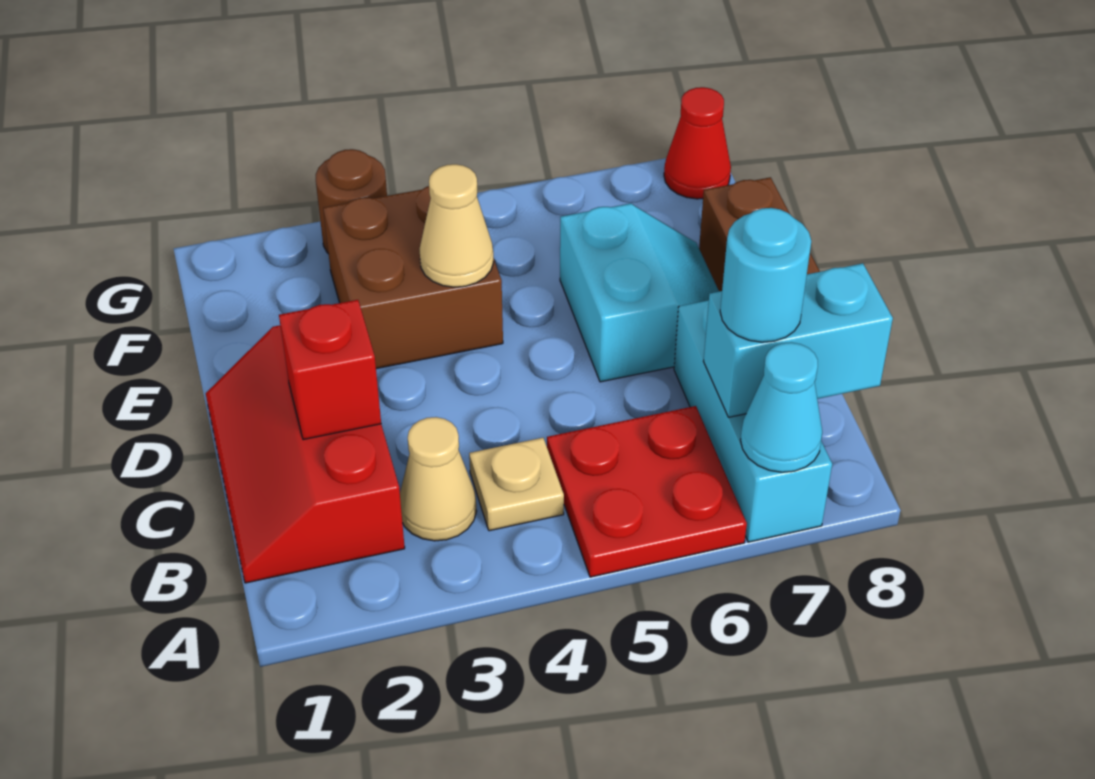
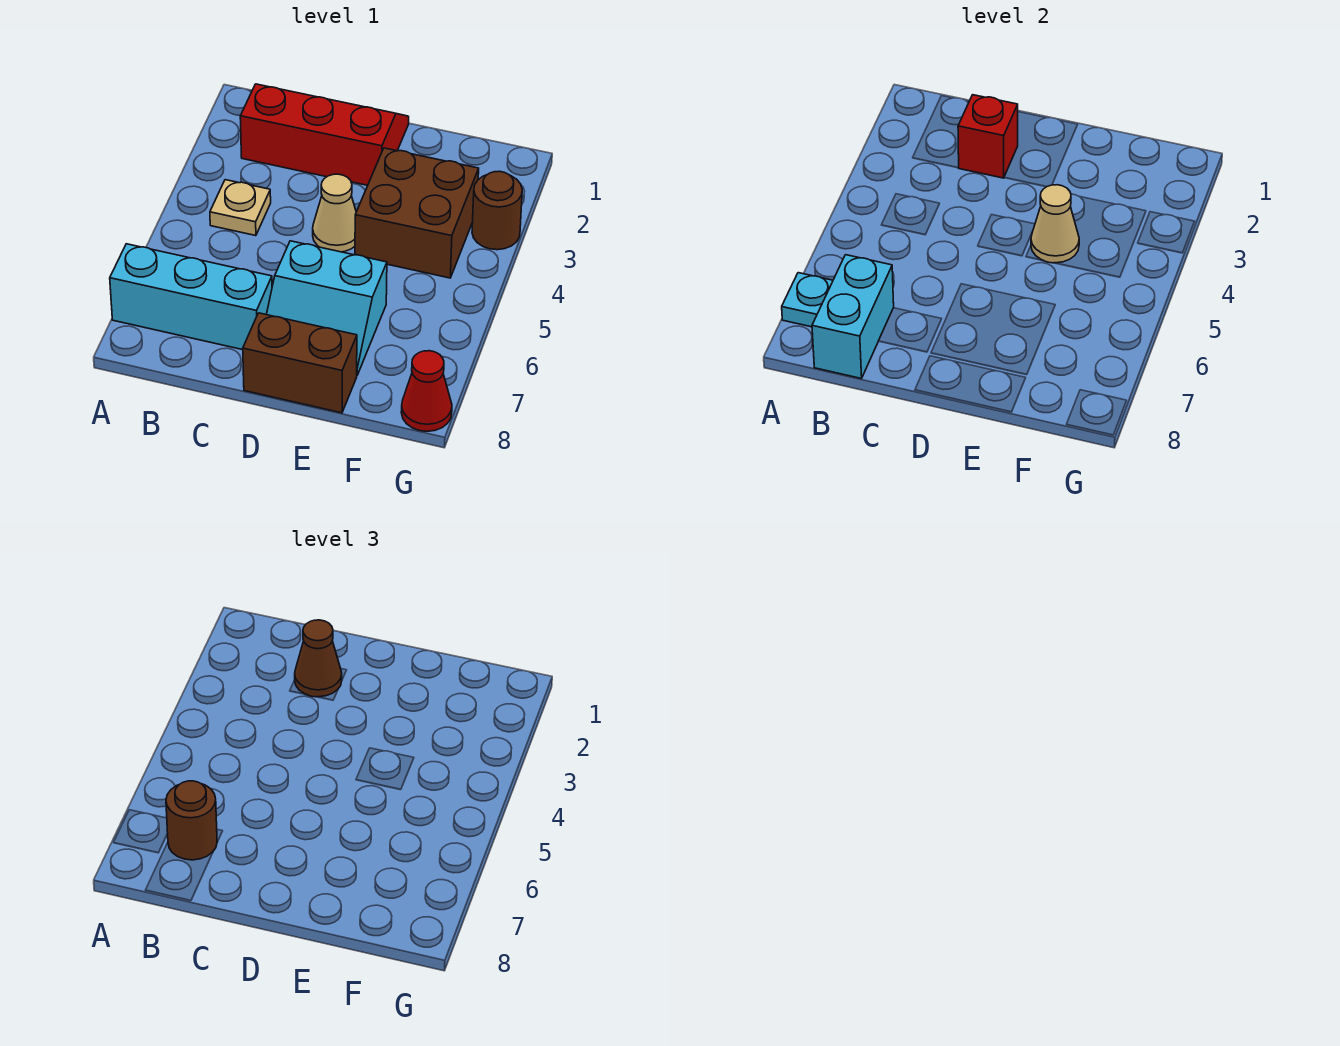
red plate A5:B6 level 1 -> none
cyan cone A7 level 2 -> cyan plate A7 level 2
tan cone B3 level 1 -> tan cone D4 level 1
cyan round brick B7 level 3 -> brown round brick B7 level 3
none -> brown cone C2 level 3

